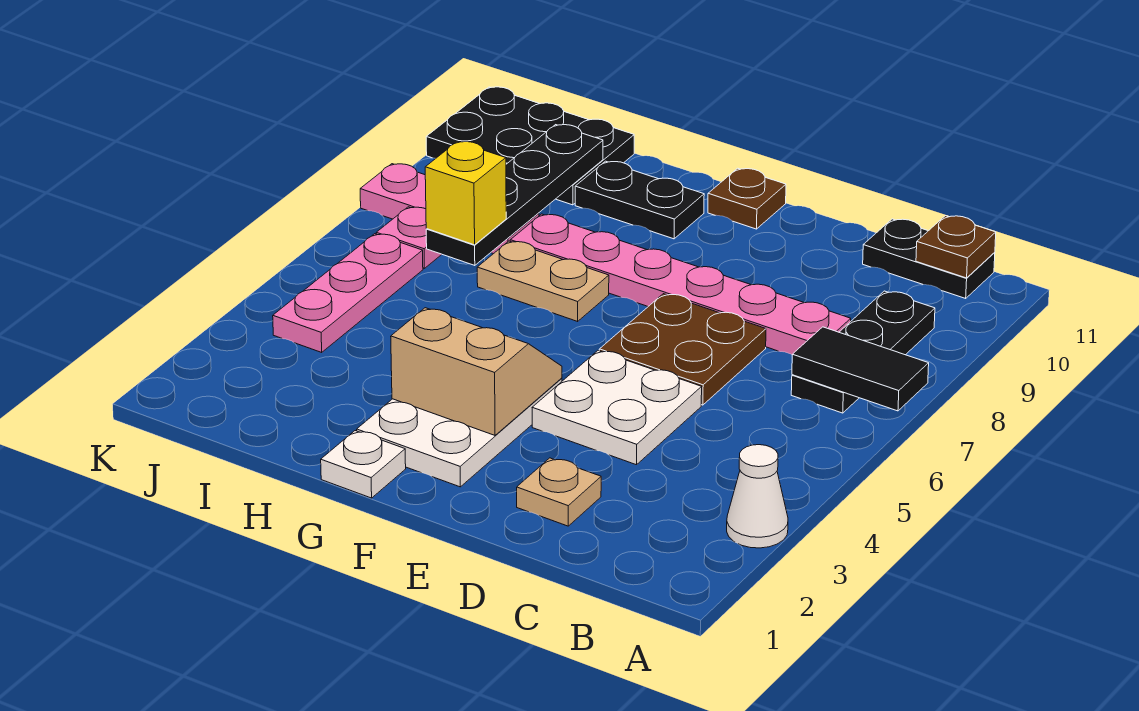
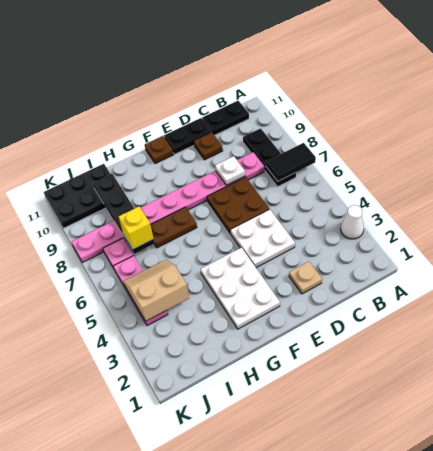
brown plate B11 level 2 -> brown plate D10 level 1
tan slope F3:G4 level 2 top 3 -> tan slope I4:J5 level 2 top 4
white plate G1 level 1 -> white plate D8 level 2
tan plate G7:H7 level 1 -> brown plate G7:H7 level 1
black plate G10:H10 level 1 -> black plate D11:E11 level 1

